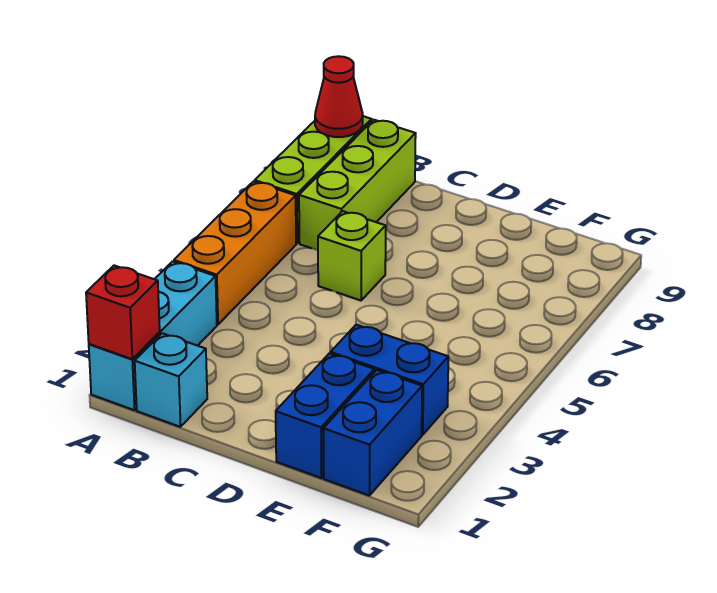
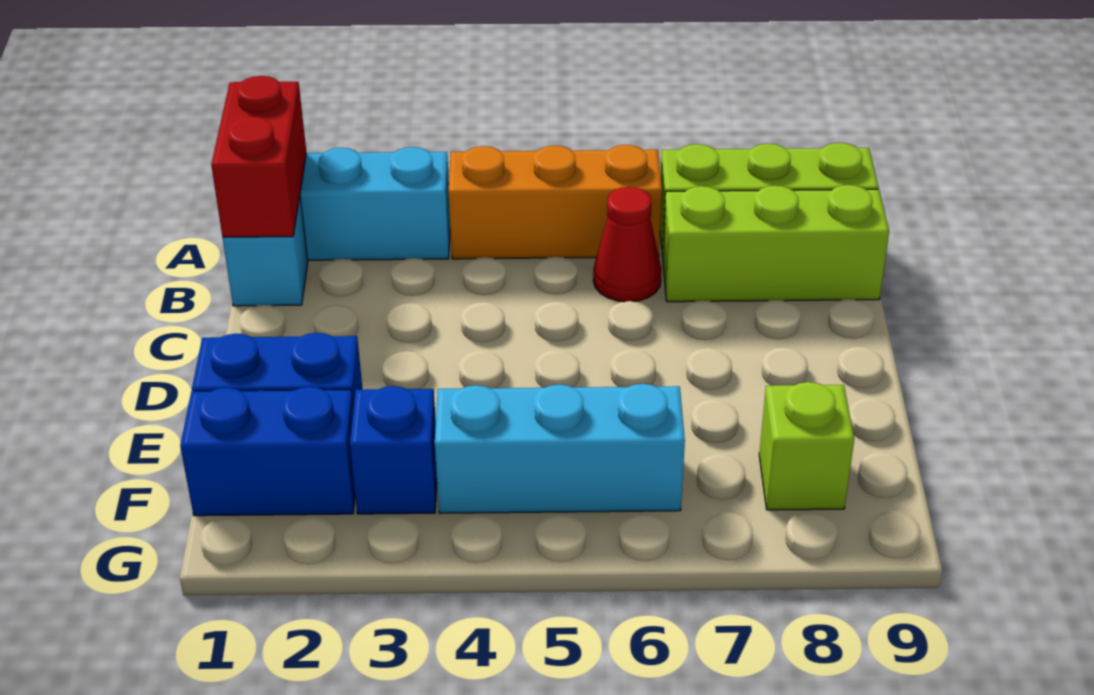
red brick A1 level 2 -> red brick A1:B1 level 2
red cone A9 level 2 -> red cone B6 level 1
lime brick C6 level 1 -> lime brick F8 level 1
blue brick E3:F3 level 1 -> blue brick F3 level 1
none -> cyan brick F4:F6 level 1

